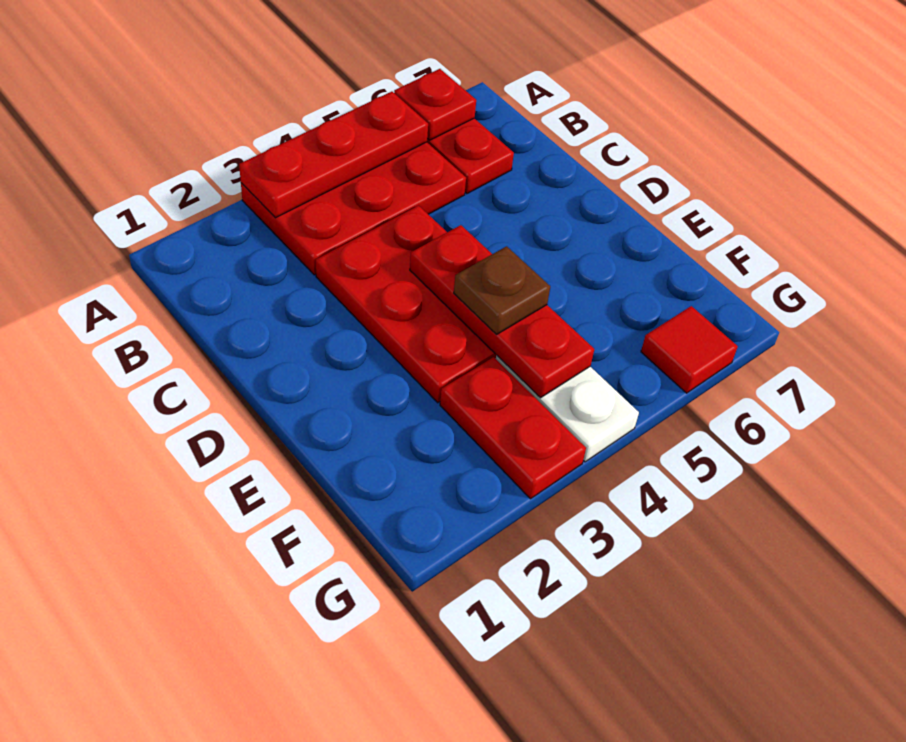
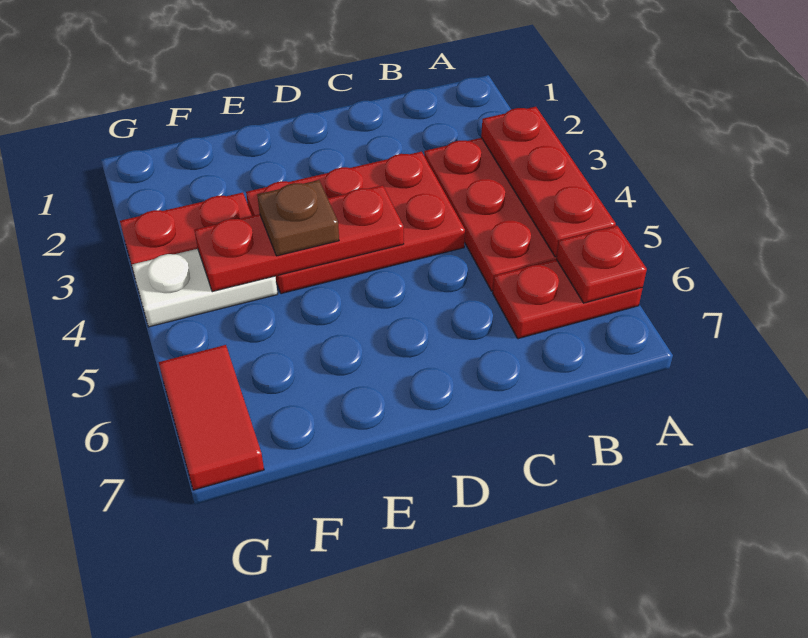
red tile G6 level 1 -> red tile G6:G7 level 1

